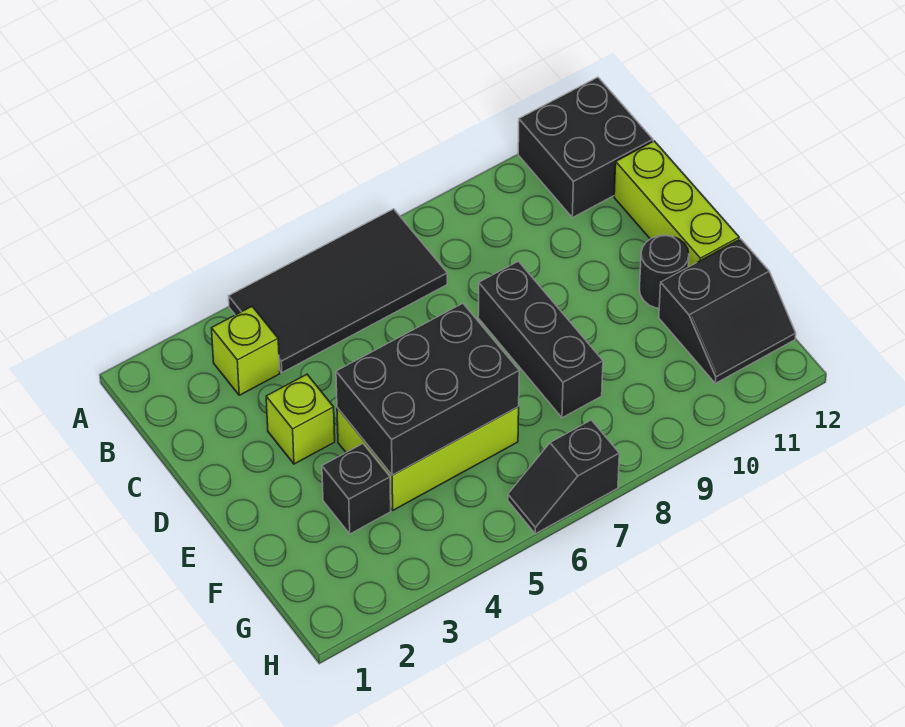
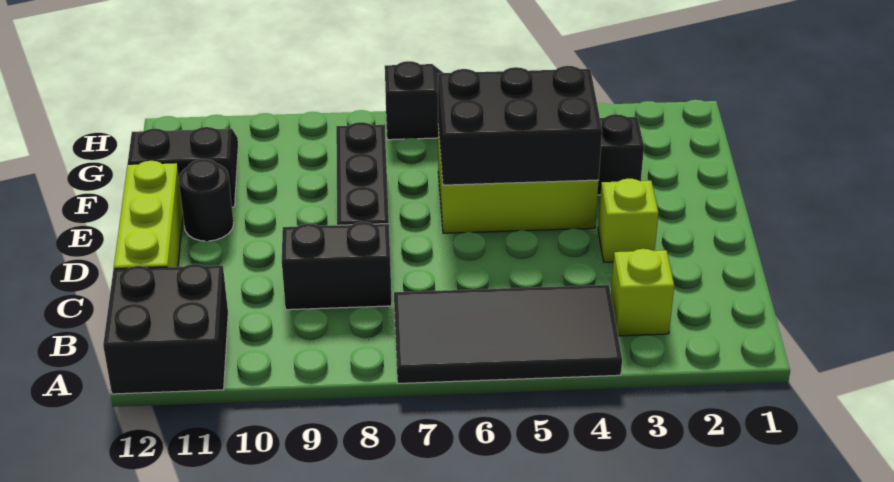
none -> black brick C8:C9 level 1

